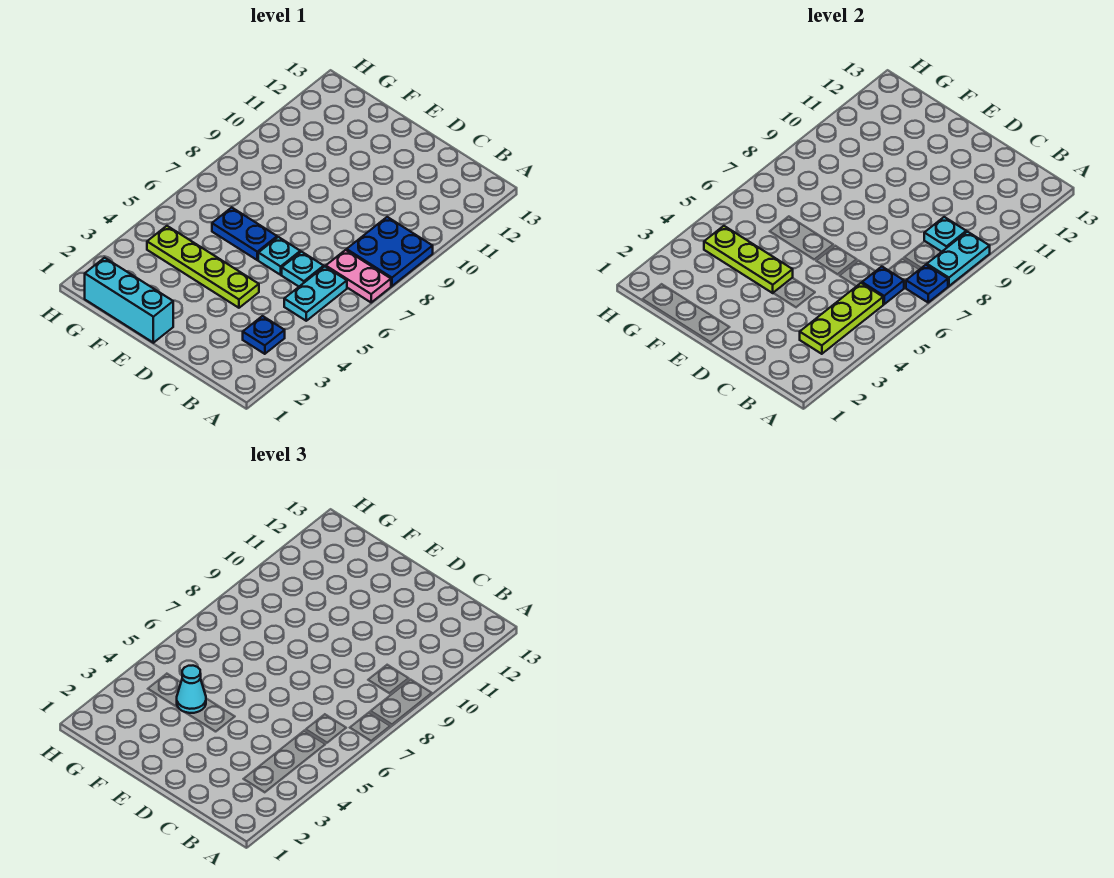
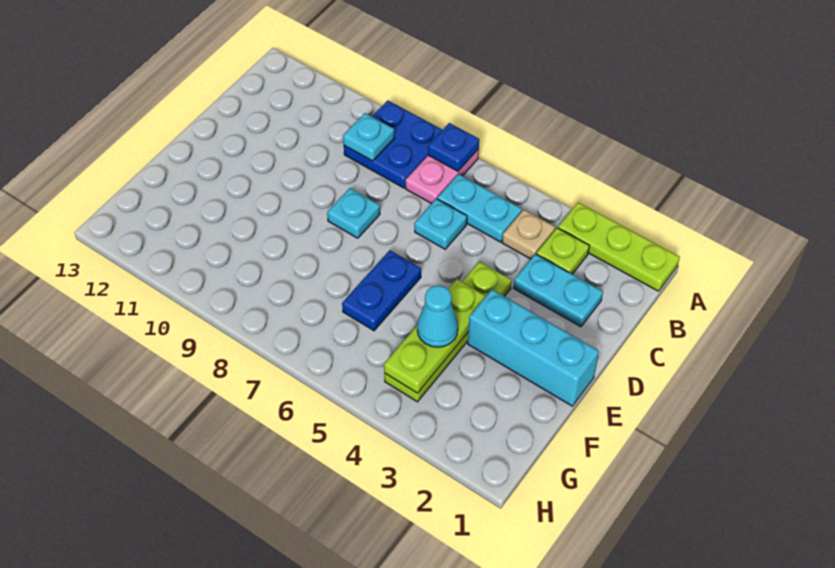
cyan plate A8:A9 level 2 -> cyan plate C2:C3 level 1
blue plate B3 level 1 -> lime plate B3 level 1
lime plate B3:B5 level 2 -> lime plate A1:A3 level 1
none -> tan plate B4 level 1
blue plate B6 level 2 -> none
cyan plate D6 level 1 -> cyan plate D8 level 1
cyan brick E1:G1 level 1 -> cyan brick E1:E3 level 1

